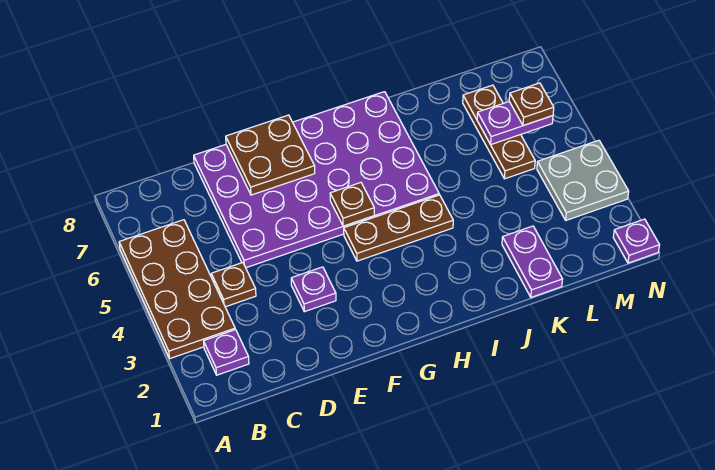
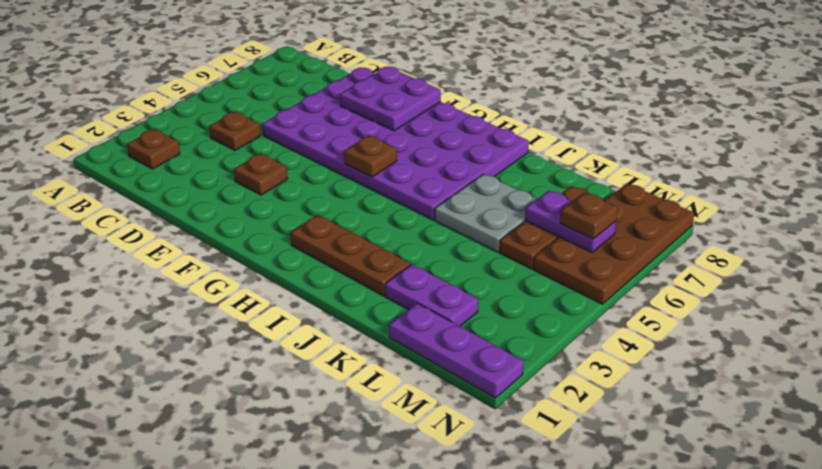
brown plate A3:B6 level 1 -> brown plate M5:N8 level 1
purple plate B2 level 1 -> brown plate B2 level 1
purple plate E3 level 1 -> brown plate E3 level 1
brown plate E7:F8 level 2 -> purple plate E7:F8 level 2
brown plate G4:I4 level 1 -> brown plate H2:J2 level 1
purple plate K1:K2 level 1 -> purple plate K2:L2 level 1
grey plate M3:N4 level 1 -> grey plate J5:K6 level 1
purple plate N1 level 1 -> purple plate L1:N1 level 1

